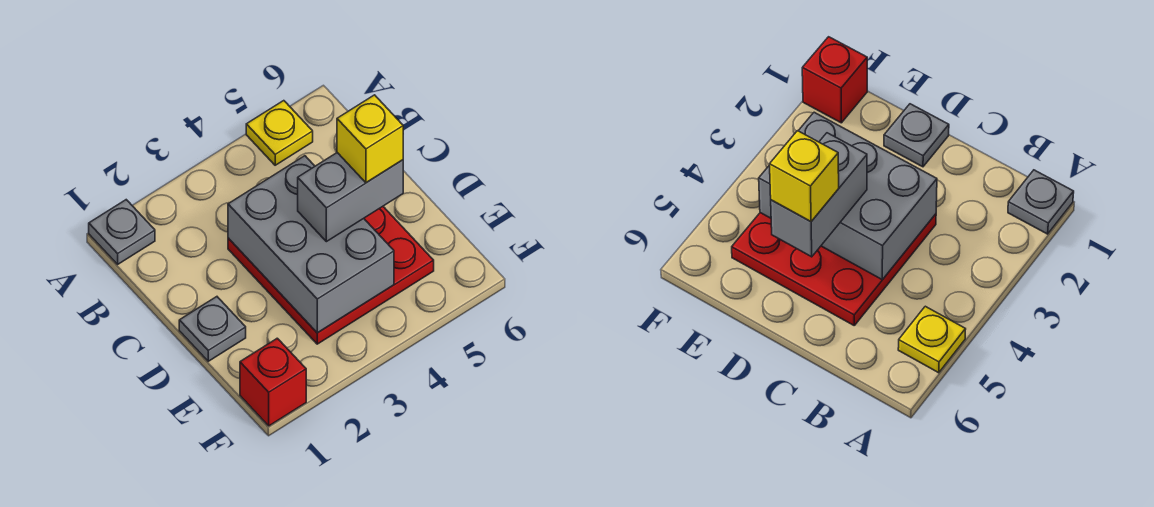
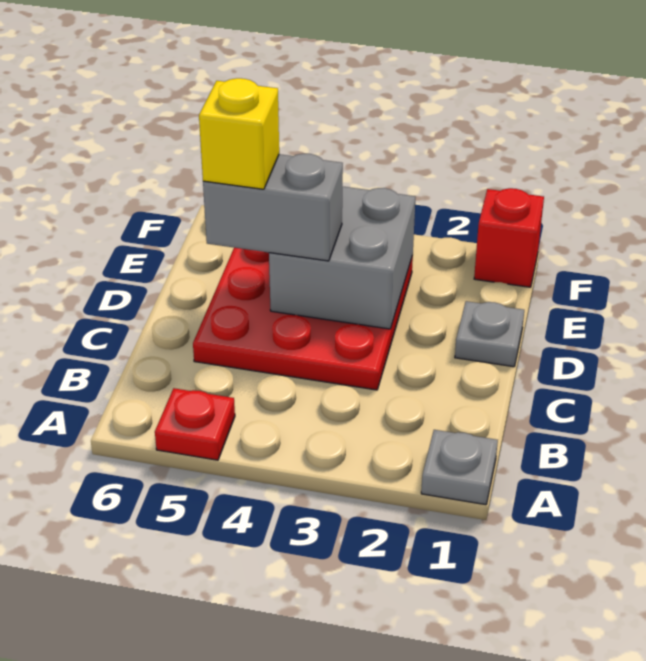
yellow plate A5 level 1 -> red plate A5 level 1
grey brick C3:E4 level 2 -> grey brick D3:E4 level 2

